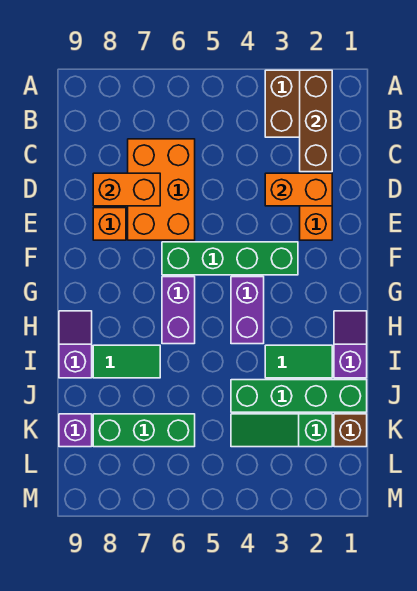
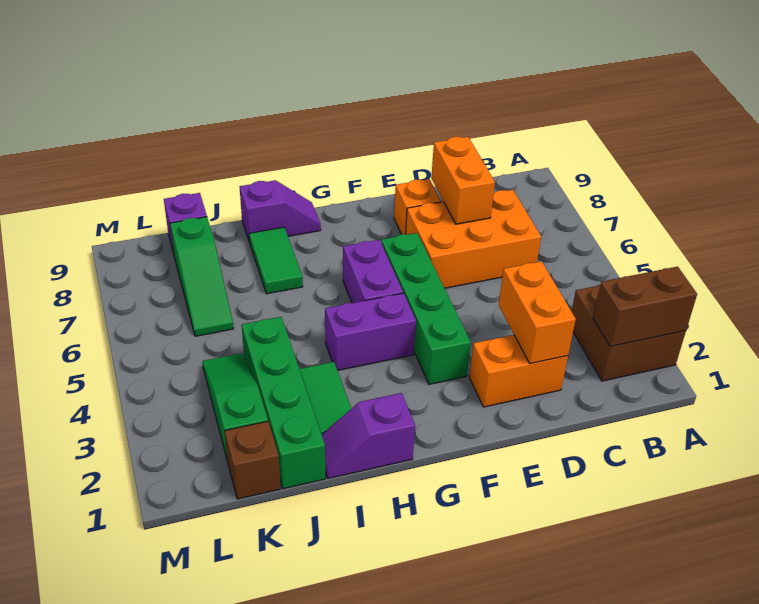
brown brick A2:C2 level 2 -> brown brick A2:B2 level 2
purple brick G6:H6 level 1 -> purple brick G5:G6 level 1
purple slope H1:I1 level 1 top I -> purple slope H1:I1 level 1 top H
green brick K6:K8 level 1 -> green slope K6:K8 level 1 top 8

